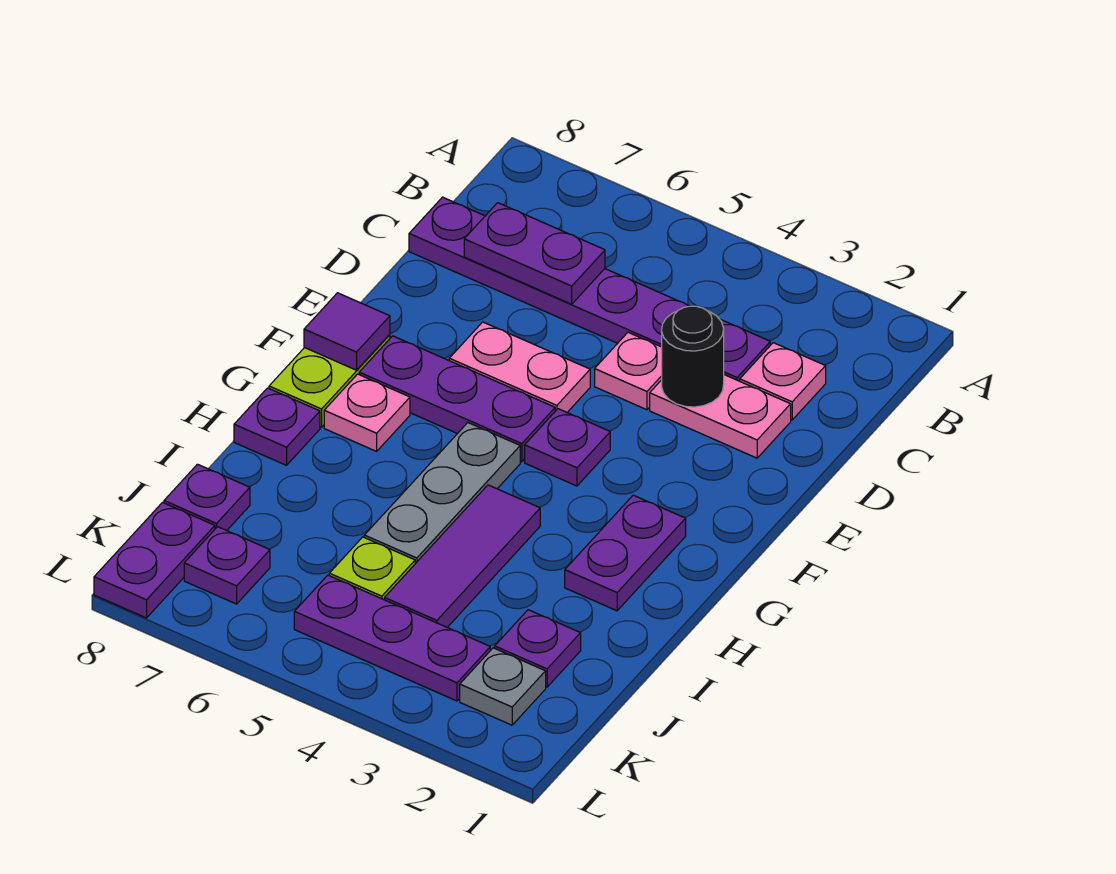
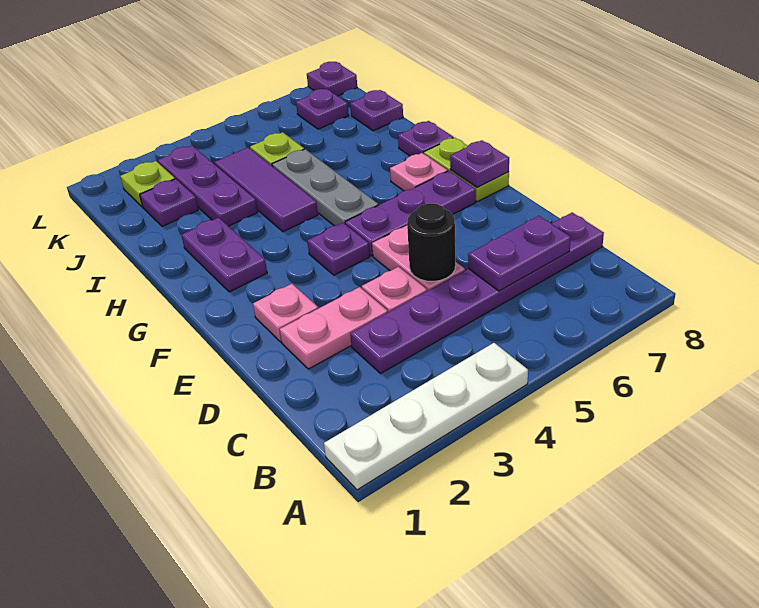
none -> white plate A1:A4 level 1
pink plate C2 level 1 -> pink plate E2 level 1
black round brick D3 level 2 -> black round brick D5 level 2
pink plate E5:E6 level 1 -> pink plate D5:E5 level 1
purple tile F8 level 2 -> purple plate F8 level 2
grey plate K2 level 1 -> lime plate K2 level 1
purple plate K3:K5 level 1 -> purple plate I3:K3 level 1
purple plate K8:L8 level 1 -> purple plate L8 level 1

